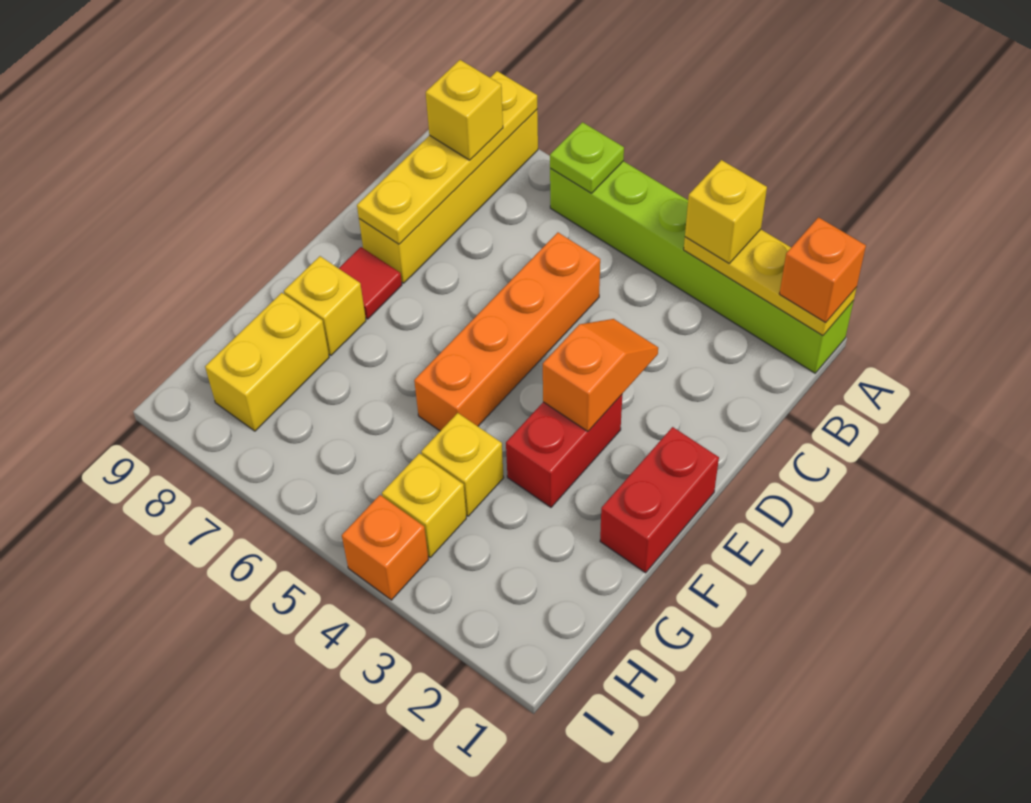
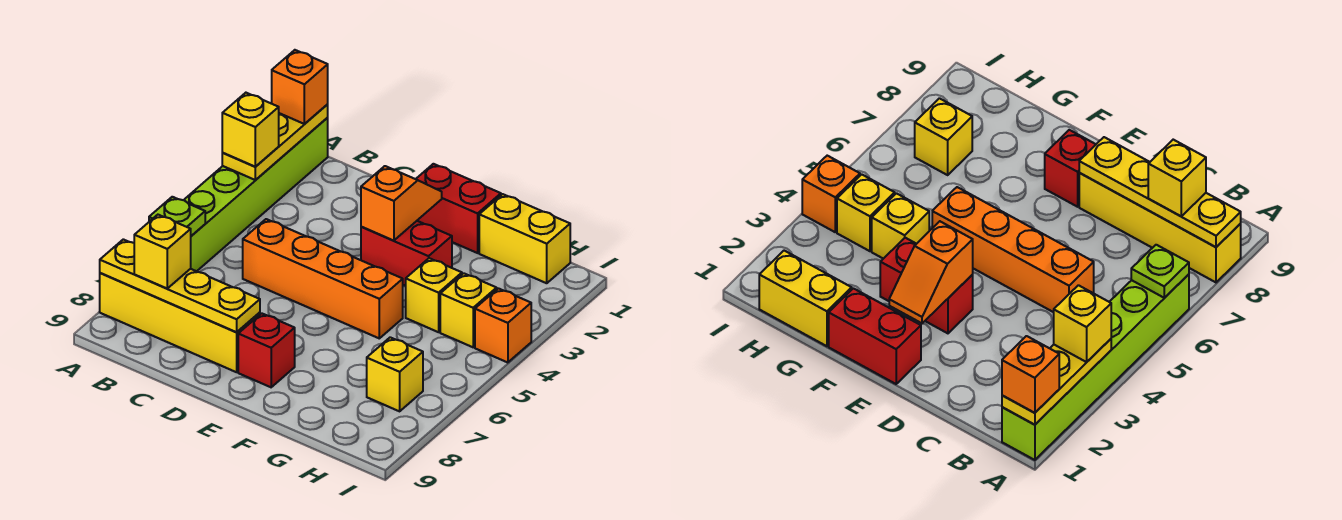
orange slope D3:E3 level 2 top E -> orange slope E2:E3 level 2 top 3
red tile E8 level 1 -> red brick E8 level 1
yellow brick F8 level 1 -> yellow brick H7 level 1
yellow brick G8:H8 level 1 -> yellow brick G1:H1 level 1

